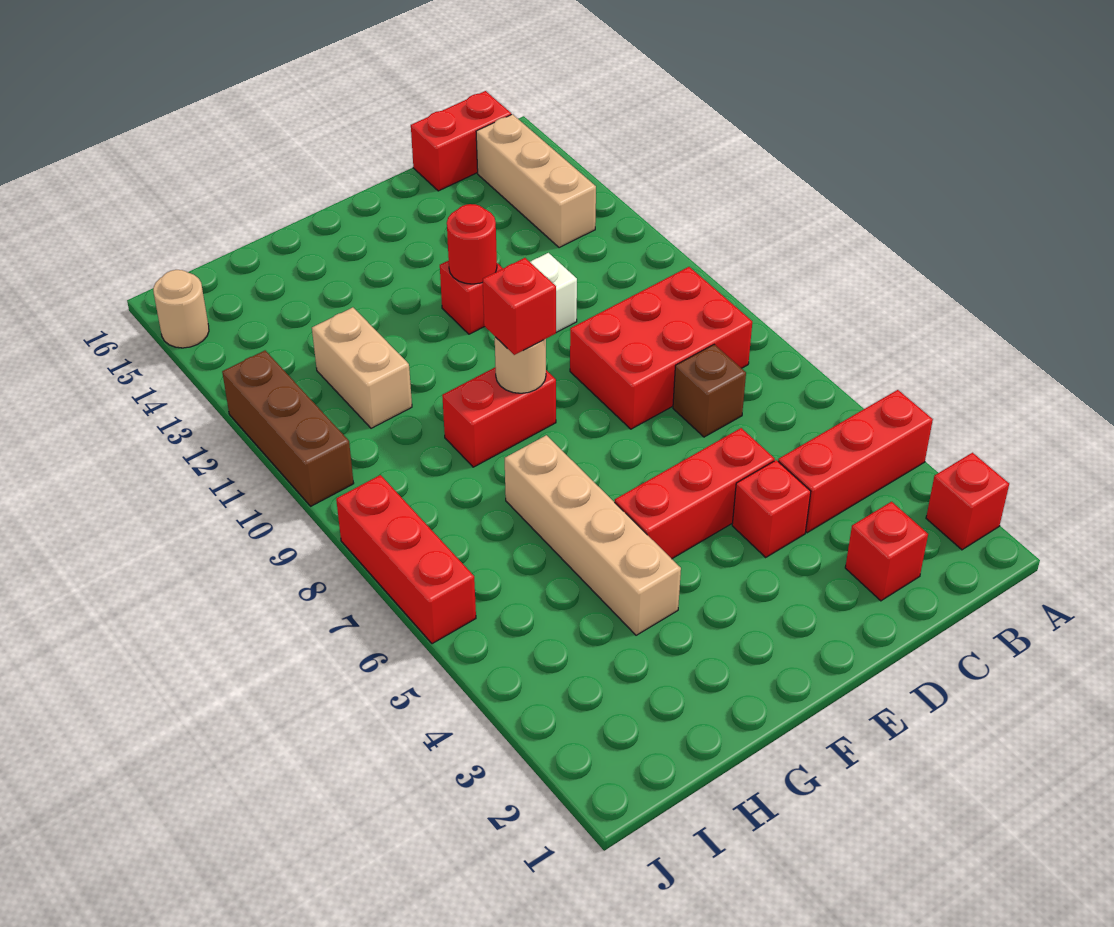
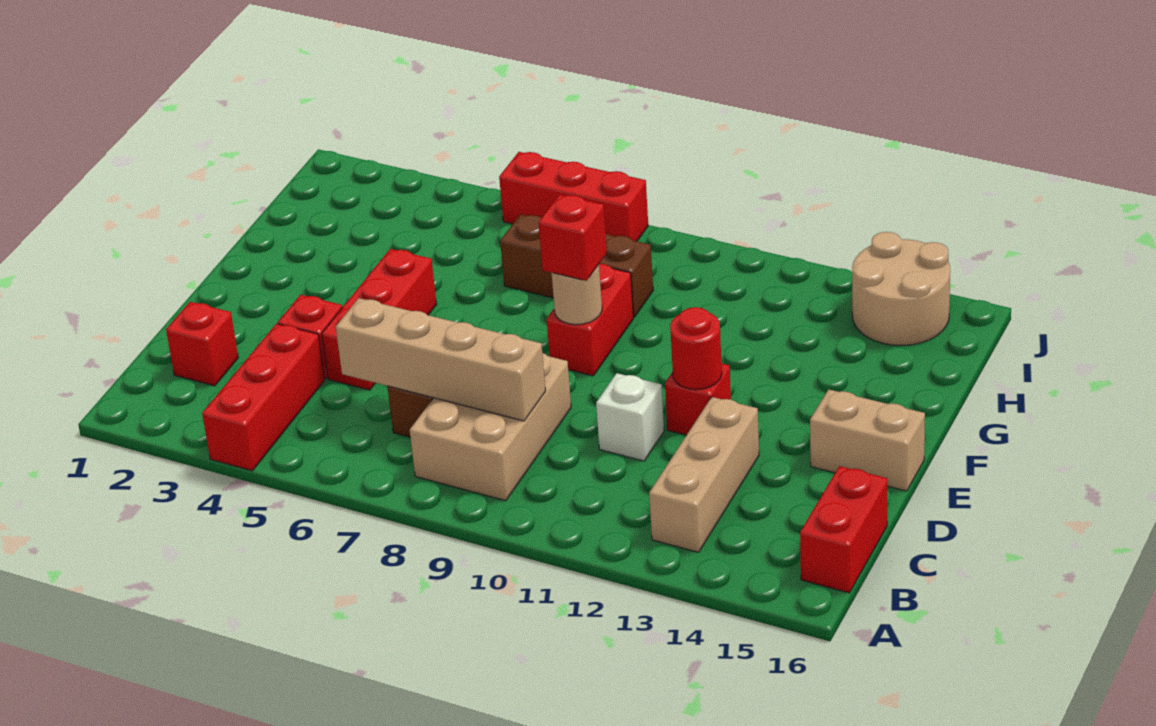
red brick A2 level 1 -> none
red brick B8:D9 level 1 -> tan brick B8:D9 level 1
tan brick B13:B15 level 1 -> tan brick B13:D13 level 1
tan brick G4:G7 level 1 -> tan brick C6:C9 level 2
tan brick H11:H12 level 1 -> tan brick E15:E16 level 1
brown brick J10:J12 level 1 -> brown brick H7:H9 level 1
tan round brick J15 level 1 -> tan round brick I14:J15 level 1

